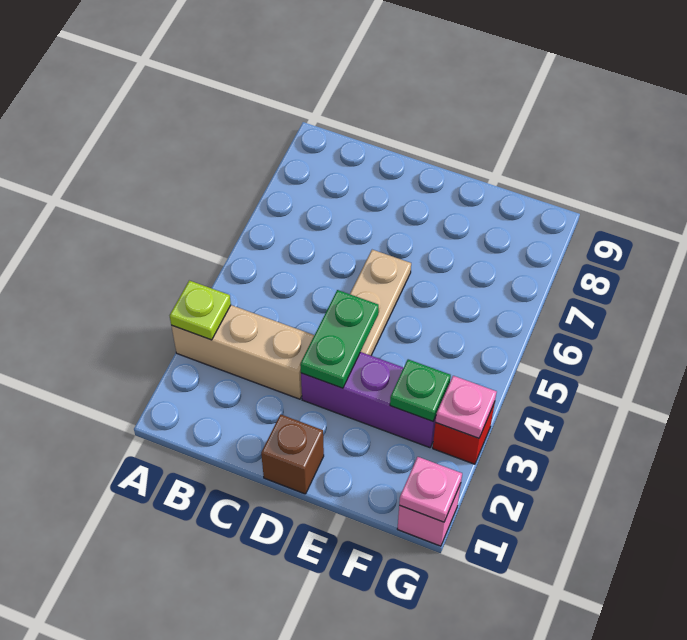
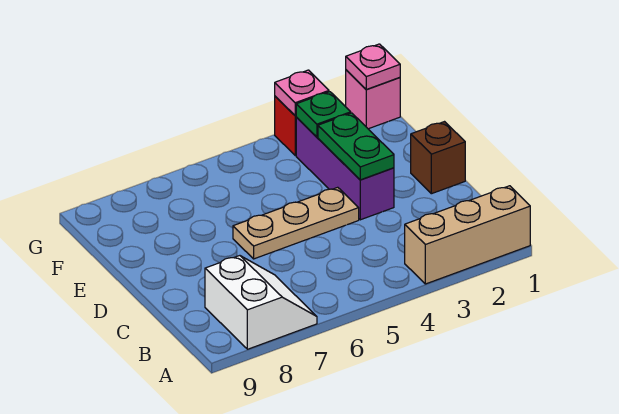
tan brick A3:C3 level 1 -> tan brick A1:A3 level 1
lime plate A3 level 2 -> none
none -> white slope A7:B8 level 1 top 8
green plate D3:D4 level 2 -> green plate D3:E3 level 2

